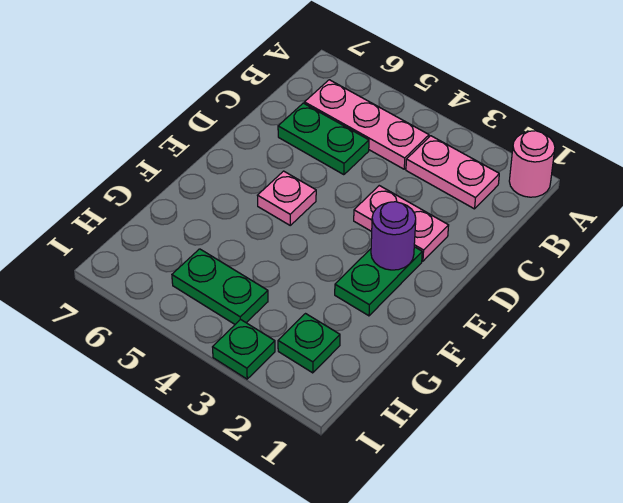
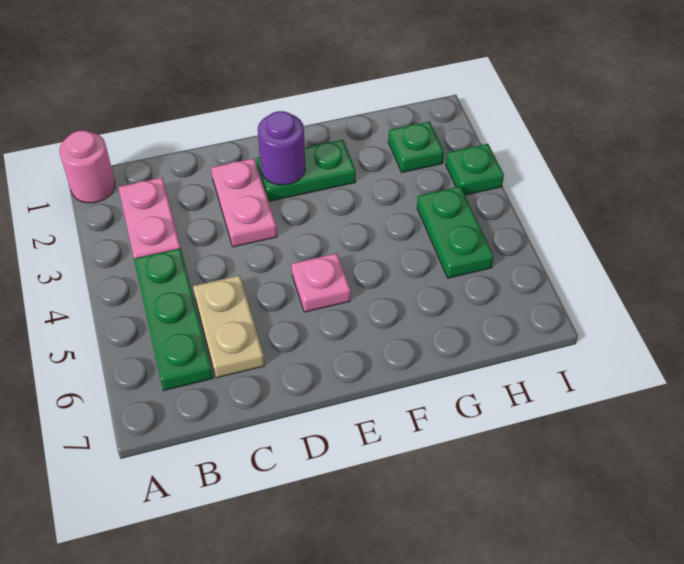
pink plate B4:B6 level 1 -> green plate B4:B6 level 1
green plate C5:C6 level 1 -> tan plate C5:C6 level 1

